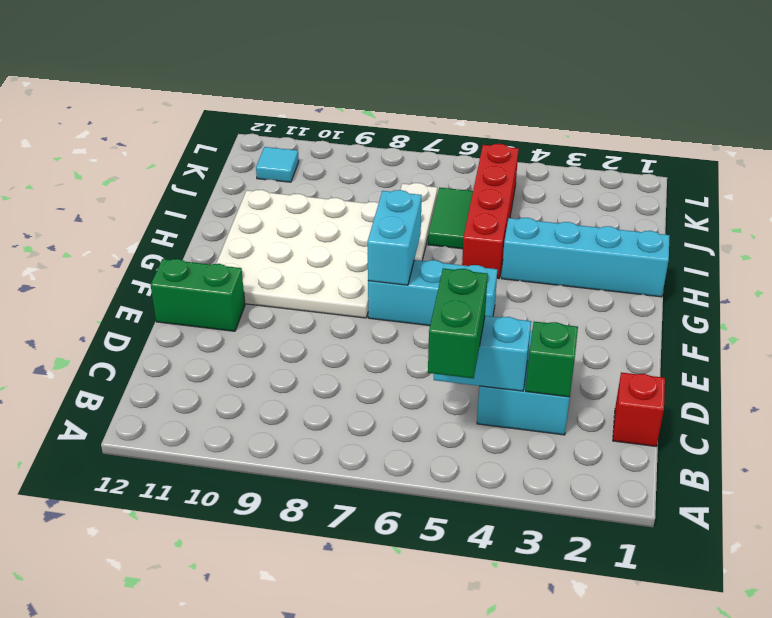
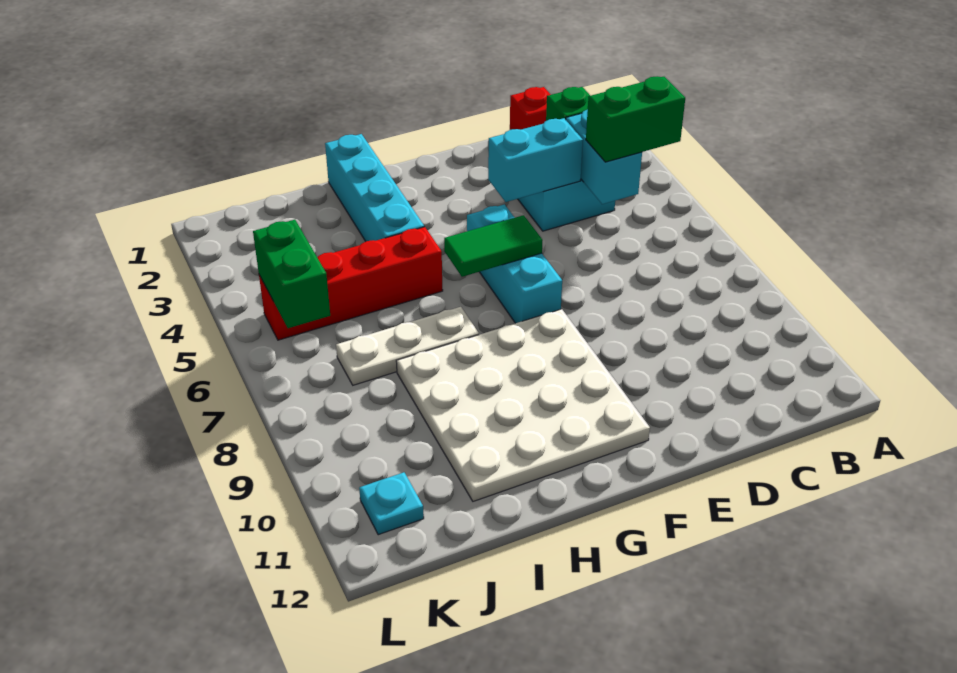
green brick E11:E12 level 1 -> green brick K5:K6 level 2
cyan brick F7:G7 level 2 -> cyan brick D4:E4 level 2
green tile I6:J6 level 1 -> green tile F6:G6 level 2
cyan tile K11 level 1 -> cyan plate K11 level 1

